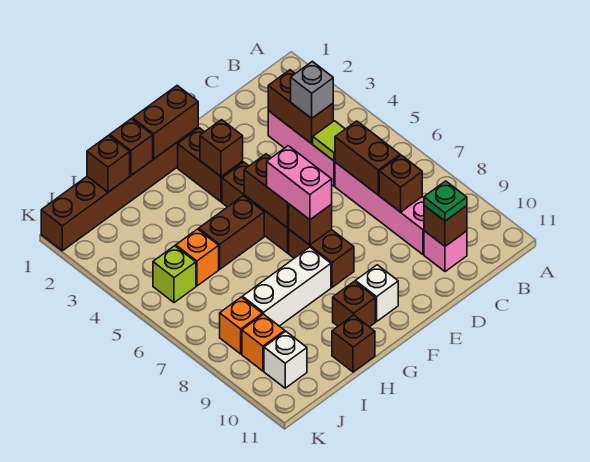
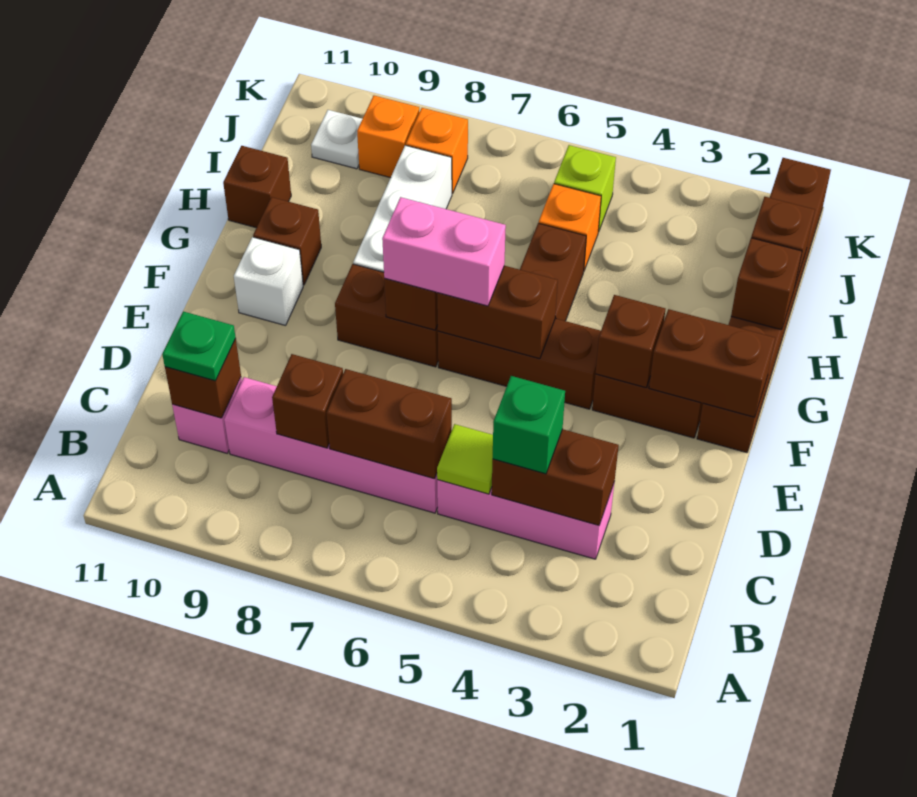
grey brick C4 level 3 -> green brick C4 level 3
brown brick F1:G1 level 2 -> brown brick F1:F2 level 2
white brick J10 level 1 -> white plate J10 level 1

